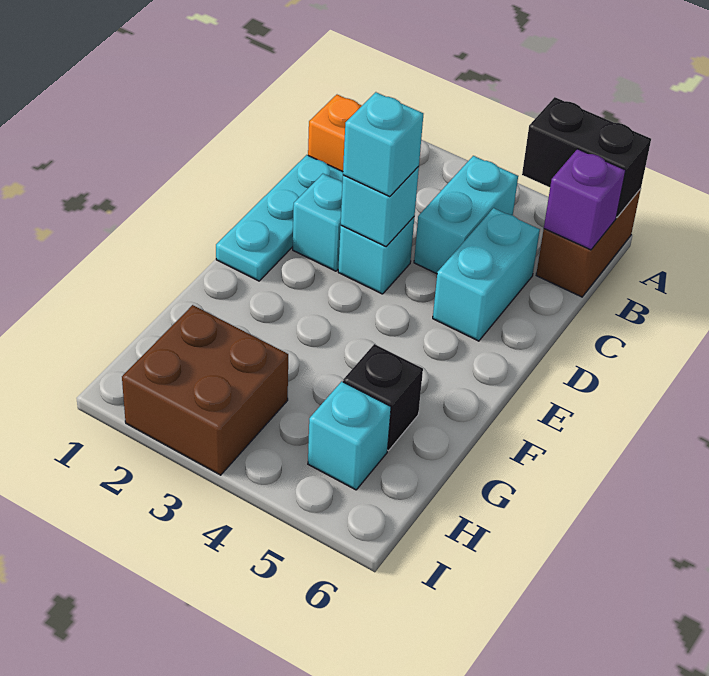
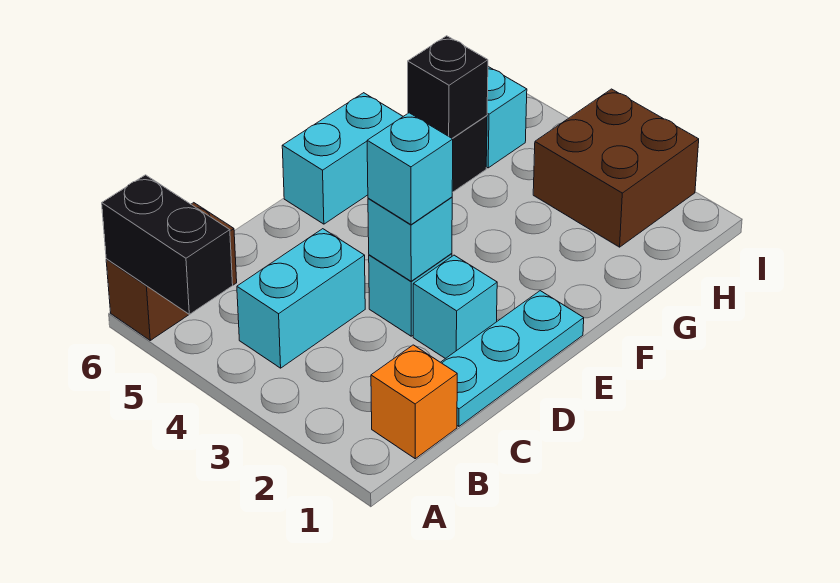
purple brick B6 level 2 -> none
cyan brick C5:D5 level 1 -> cyan brick E6:F6 level 1
none -> black brick G5 level 2

